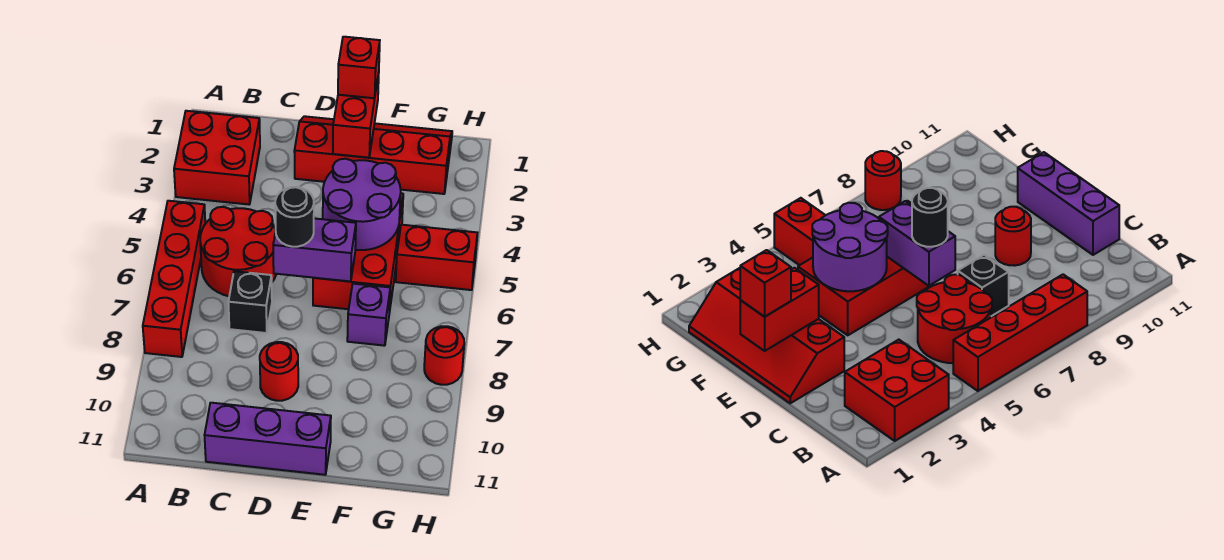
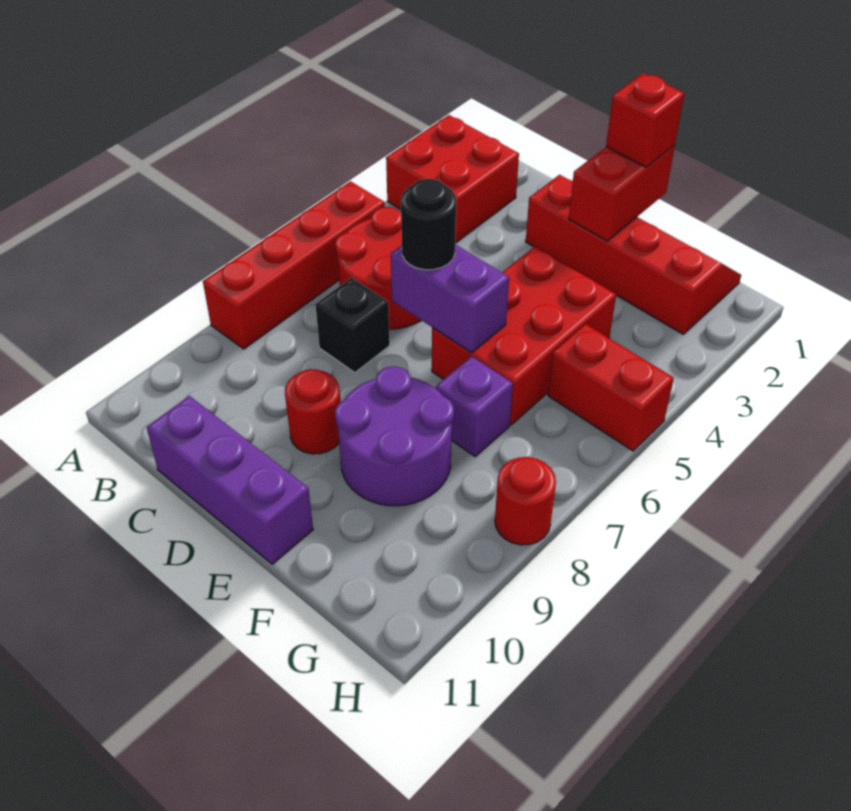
purple round brick E4:F5 level 2 -> purple round brick E8:F9 level 1

